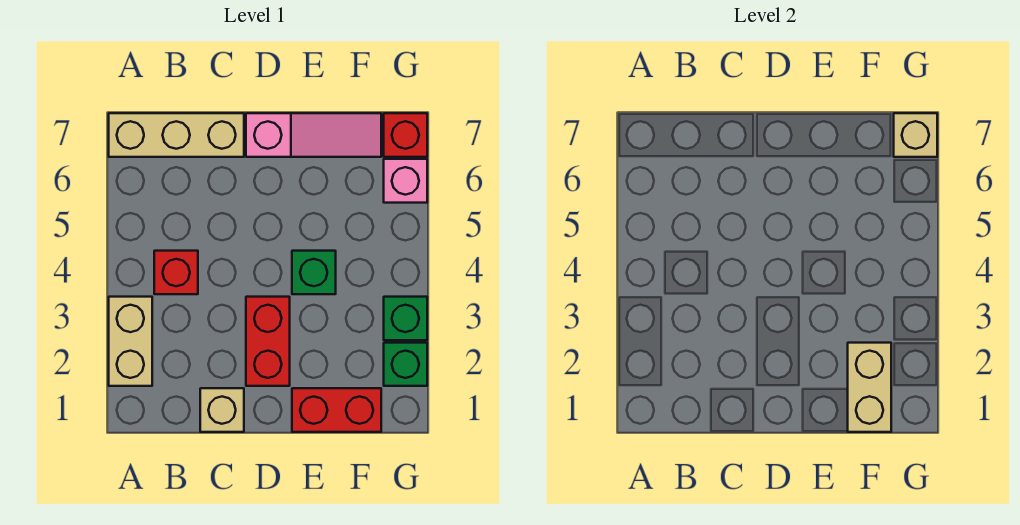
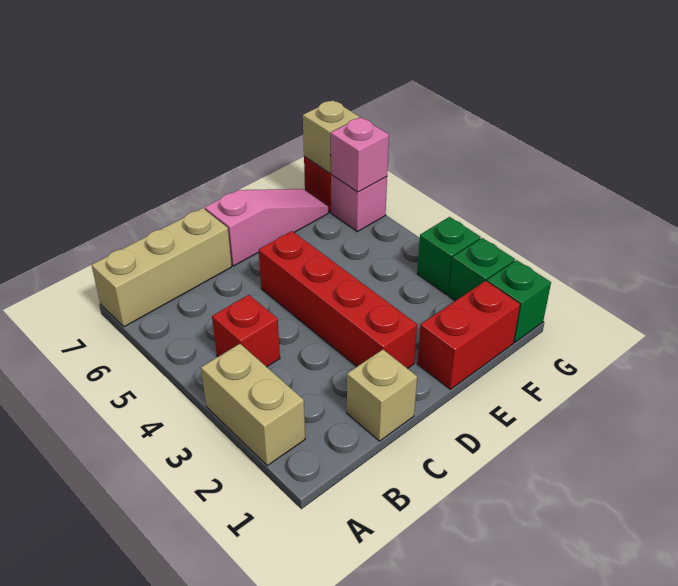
red brick D2:D3 level 1 -> red brick D2:D5 level 1
green brick E4 level 1 -> green brick G1 level 1
tan brick F1:F2 level 2 -> none
none -> pink brick G6 level 2

